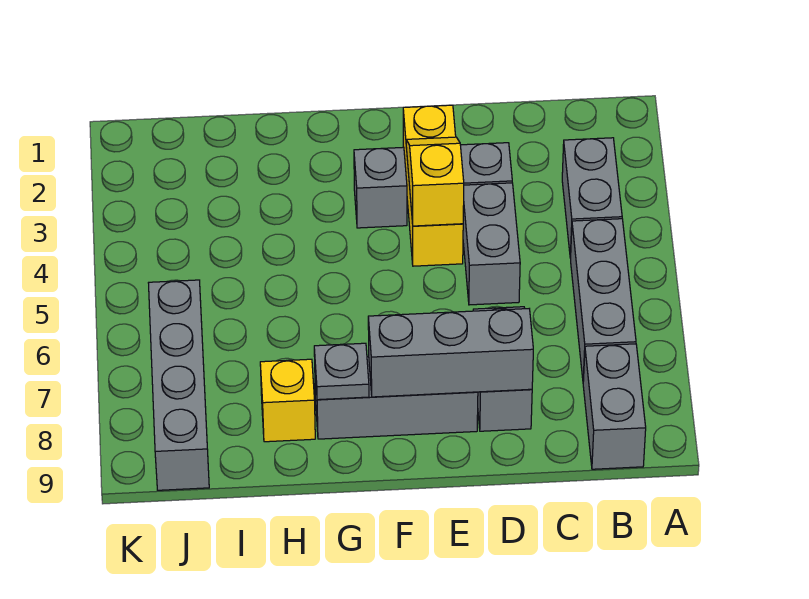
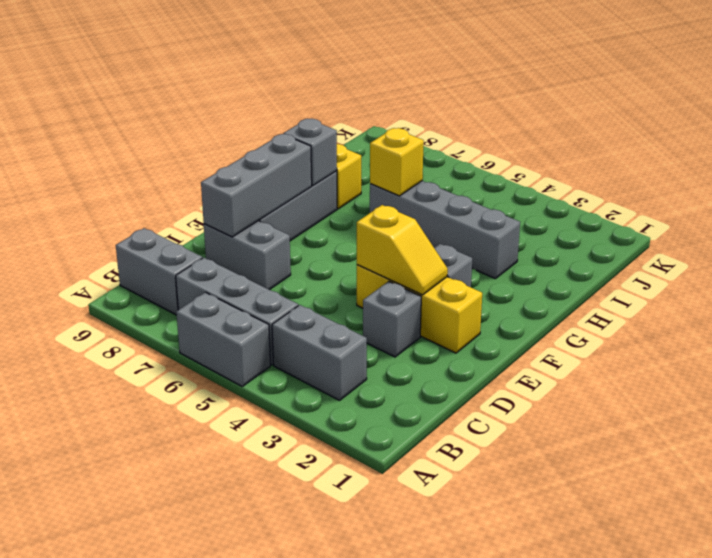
grey brick D4:D5 level 1 -> grey brick A5:A6 level 1
grey plate G8 level 2 -> grey brick G8 level 2
none -> yellow brick H6 level 2
grey brick J6:J9 level 1 -> grey brick H3:H6 level 1

